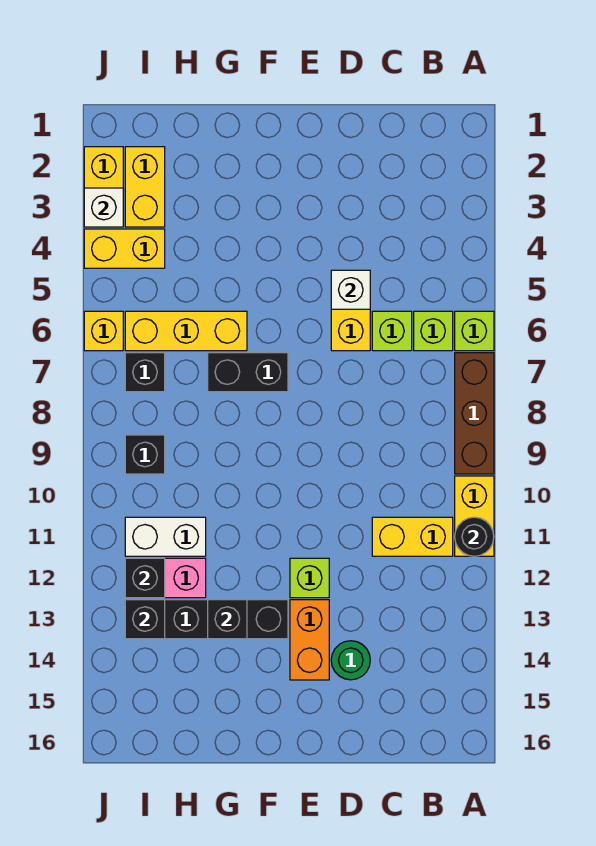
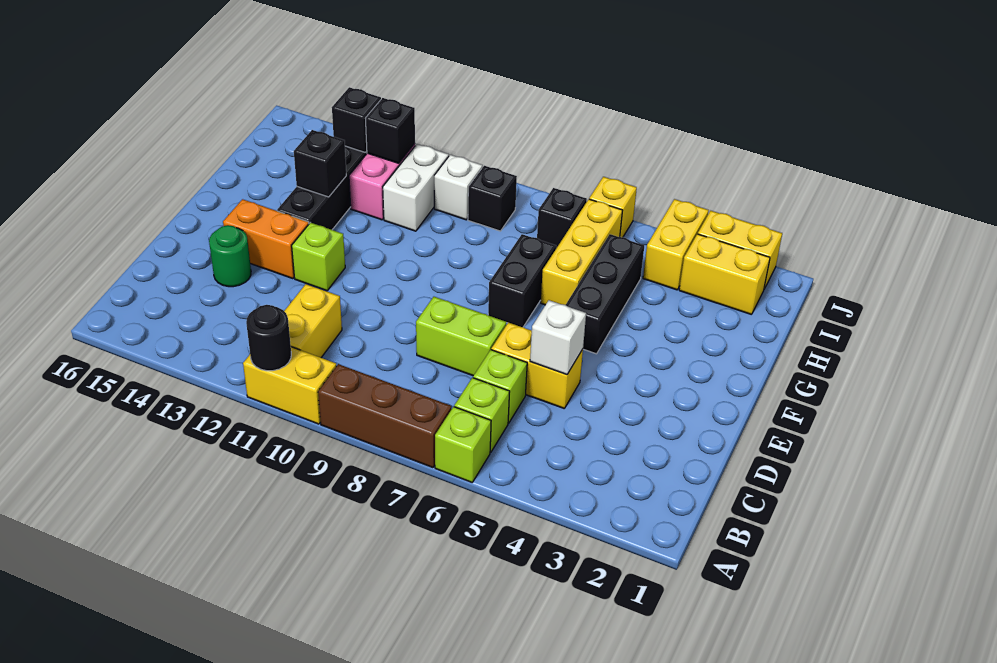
none -> lime brick D7:D8 level 1
none -> black brick F5:H5 level 1
white brick J3 level 2 -> white brick I10 level 1

